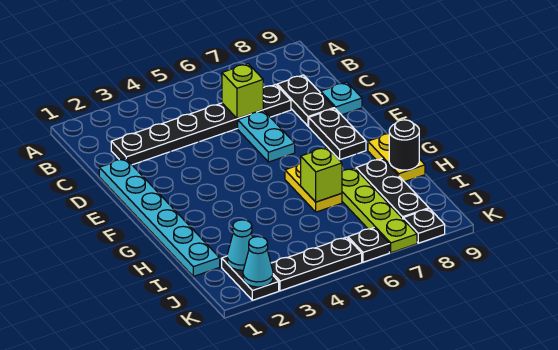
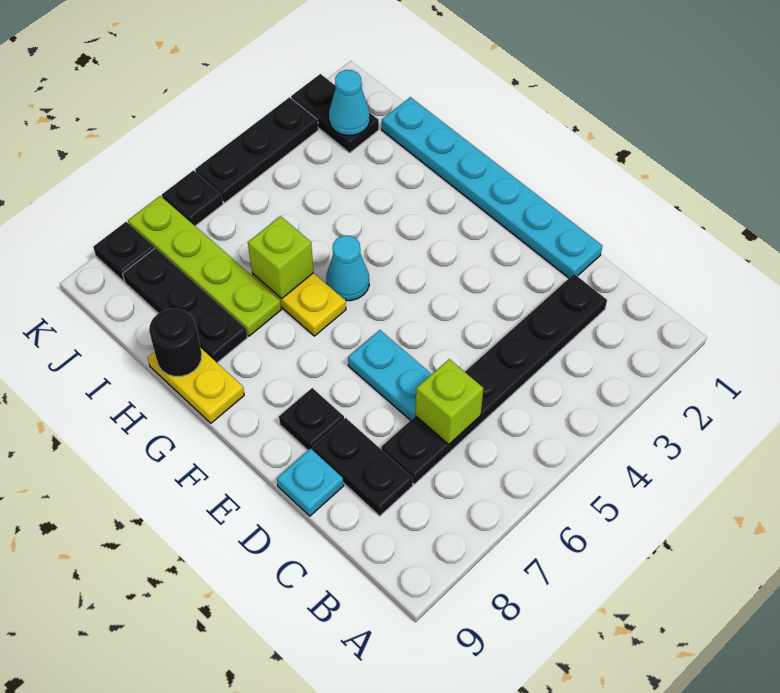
black plate E8:F8 level 1 -> black plate E8 level 1
cyan cone K2 level 2 -> cyan cone G5 level 1

